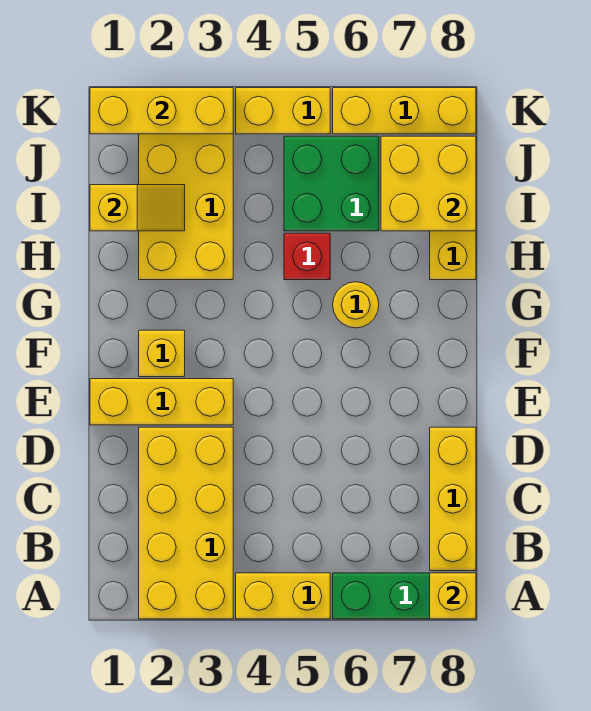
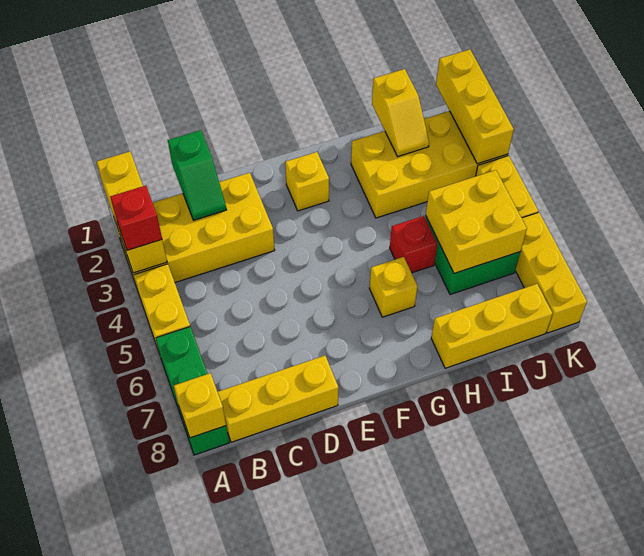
none -> red brick A3 level 3
none -> green slope C1:C2 level 2 top 1
yellow brick E1:E3 level 1 -> yellow brick A1:A3 level 2
yellow round brick G6 level 1 -> yellow brick G6 level 1
yellow brick I7:J8 level 2 -> yellow brick I5:J6 level 2

